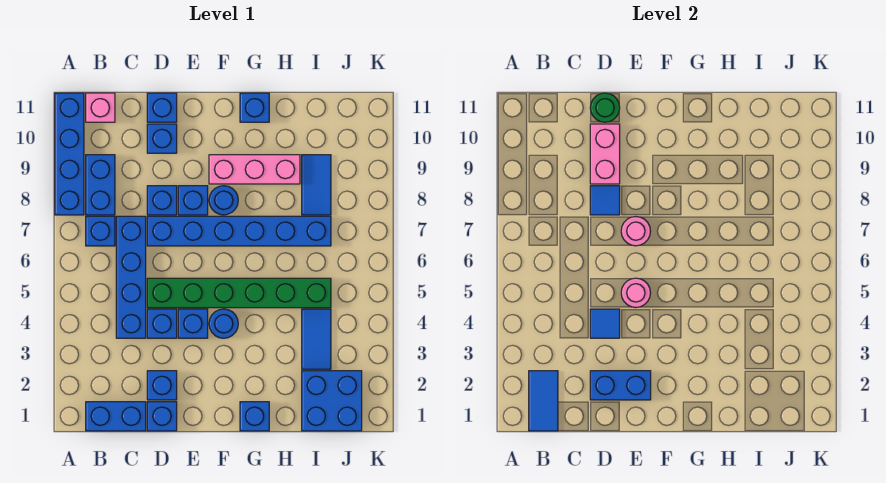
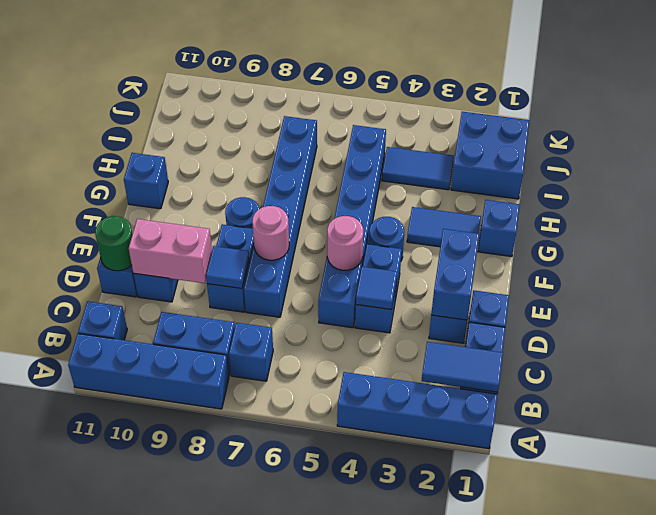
pink brick B11 level 1 -> blue brick B11 level 1
blue brick C4:C7 level 1 -> blue brick A1:A4 level 1
green brick D5:I5 level 1 -> blue brick D5:I5 level 1
pink brick F9:H9 level 1 -> none
blue tile I8:I9 level 1 -> blue tile G2:G3 level 1

